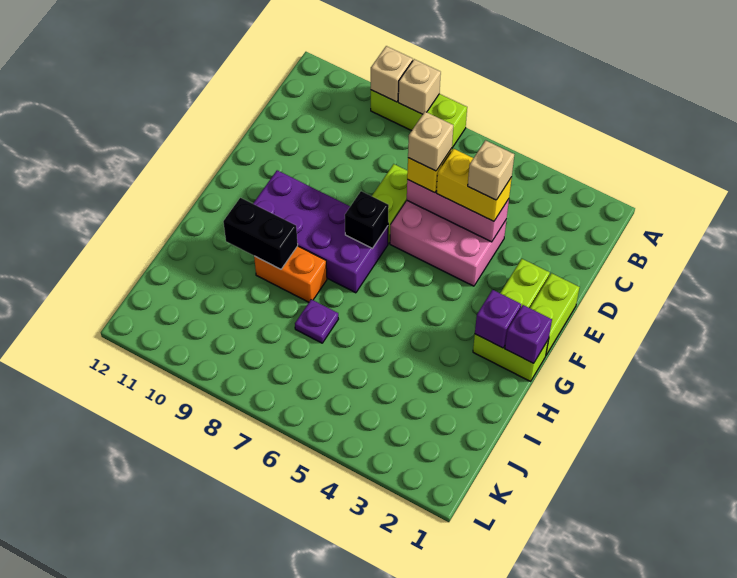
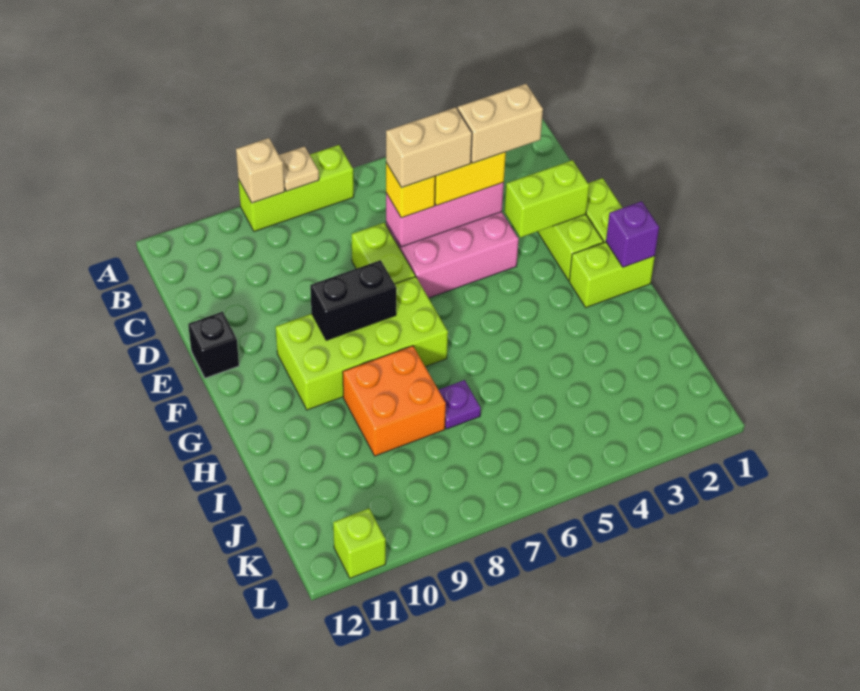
tan brick A8 level 2 -> tan plate A8 level 2
tan brick D4 level 4 -> tan brick D3:D4 level 4
tan brick D6 level 4 -> tan brick D5:D6 level 4
none -> lime brick E2:E3 level 2
purple brick F7:G10 level 1 -> lime brick F7:G10 level 1
black brick F7 level 2 -> black brick E12 level 1
purple brick G2 level 2 -> none
orange brick H8:H9 level 1 -> orange brick H8:I9 level 1
black brick H9:H10 level 2 -> black brick F8:F9 level 2
none -> lime brick L11 level 1

